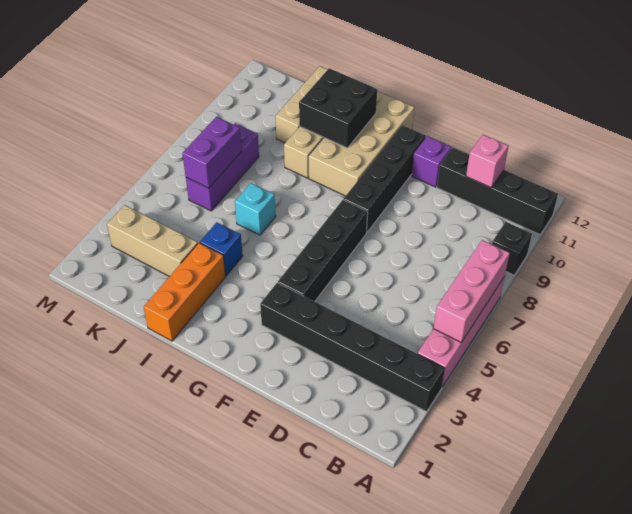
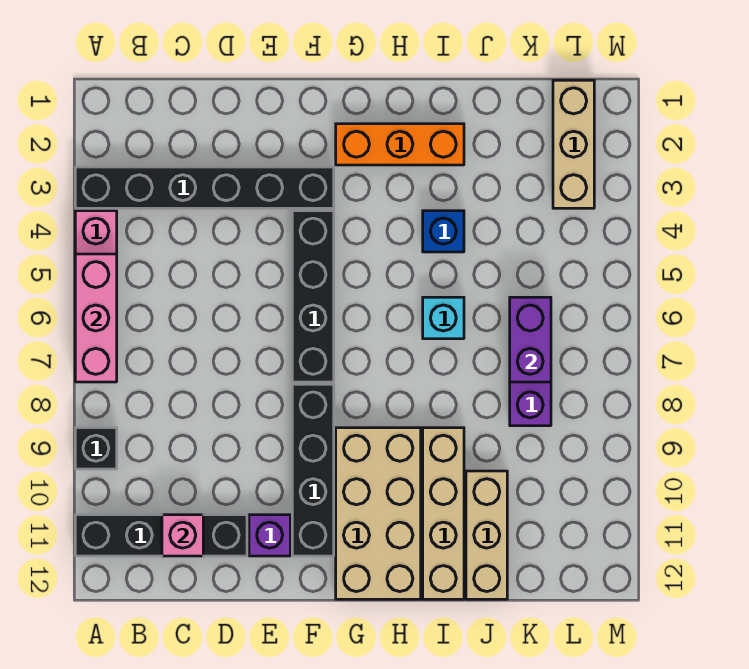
black brick H10:I11 level 2 -> none
orange brick I1:I3 level 1 -> orange brick G2:I2 level 1
tan brick J3:L3 level 1 -> tan brick L1:L3 level 1

